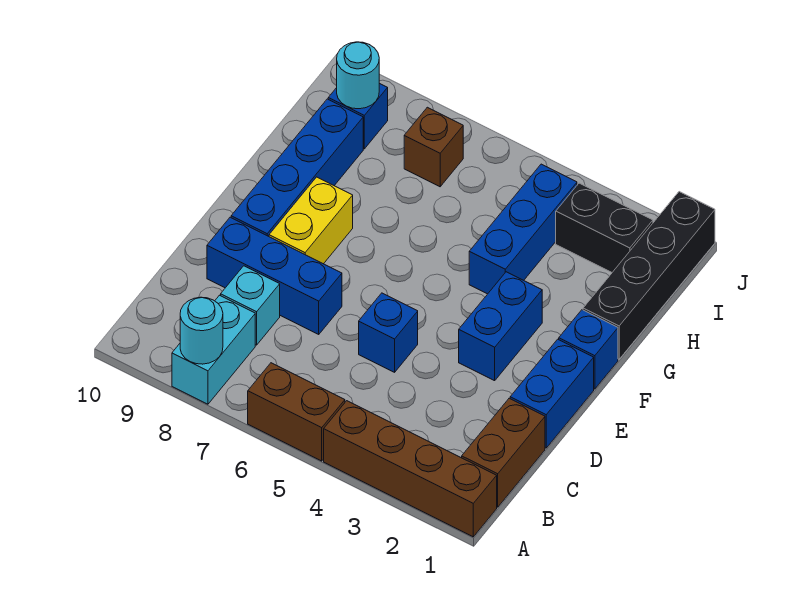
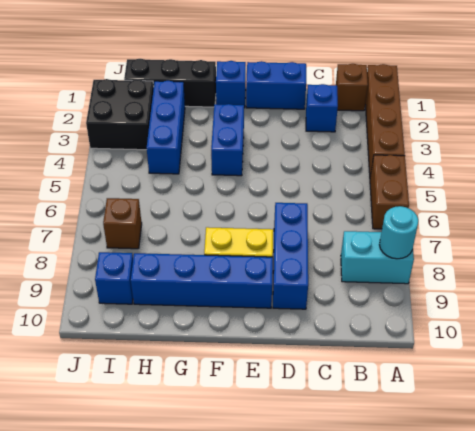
brown brick B1:C1 level 1 -> brown brick B1 level 1
cyan brick C8 level 1 -> none
blue brick D5 level 1 -> blue brick C2 level 1
blue brick E3:F3 level 1 -> blue brick F3:F4 level 1
black brick G1:J1 level 1 -> black brick G1:I1 level 1
blue brick G4:I4 level 1 -> blue brick H2:H4 level 1
black brick I2:I3 level 1 -> black brick I2:J3 level 1
cyan round brick I9 level 2 -> none

